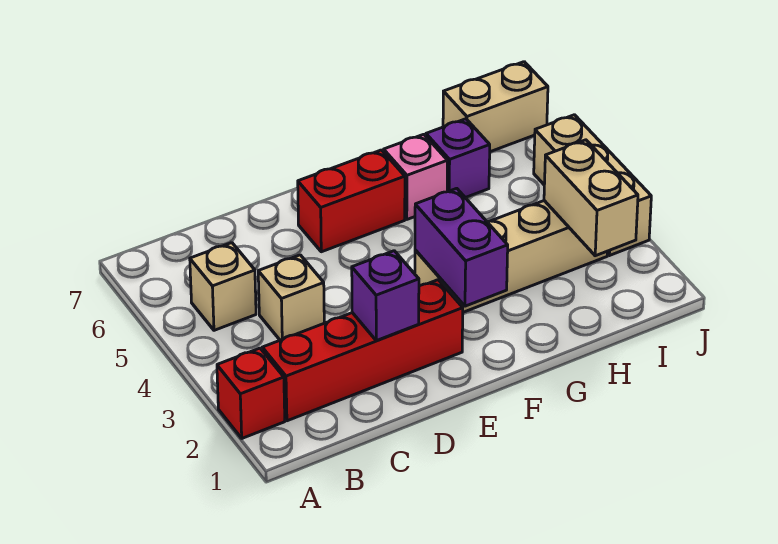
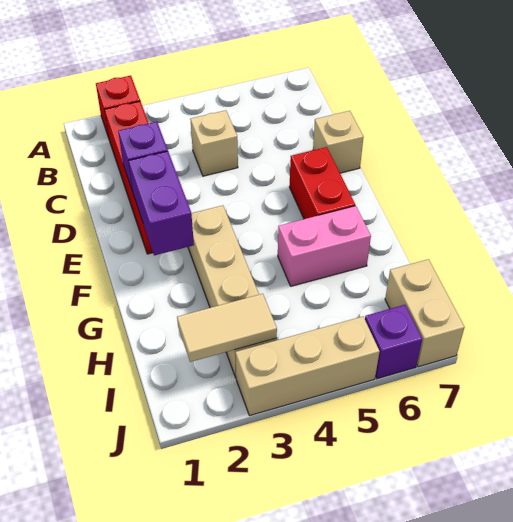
tan brick B5 level 1 -> tan brick D7 level 1
purple brick F2:F3 level 2 -> purple brick E2:F2 level 2
pink brick G6 level 1 -> pink brick G5:G6 level 1
purple brick H6 level 1 -> purple brick J6 level 1
tan brick I2:I3 level 2 -> tan tile I2:I3 level 2

